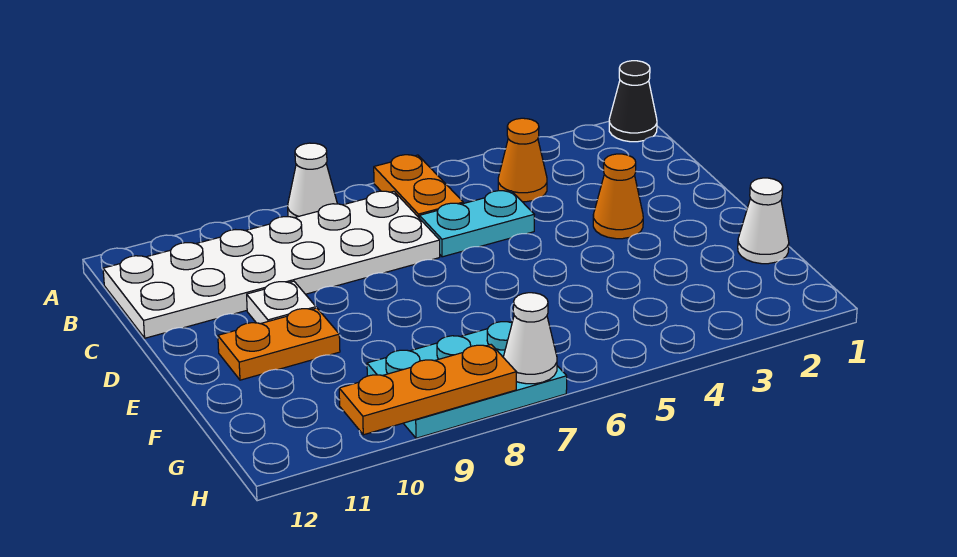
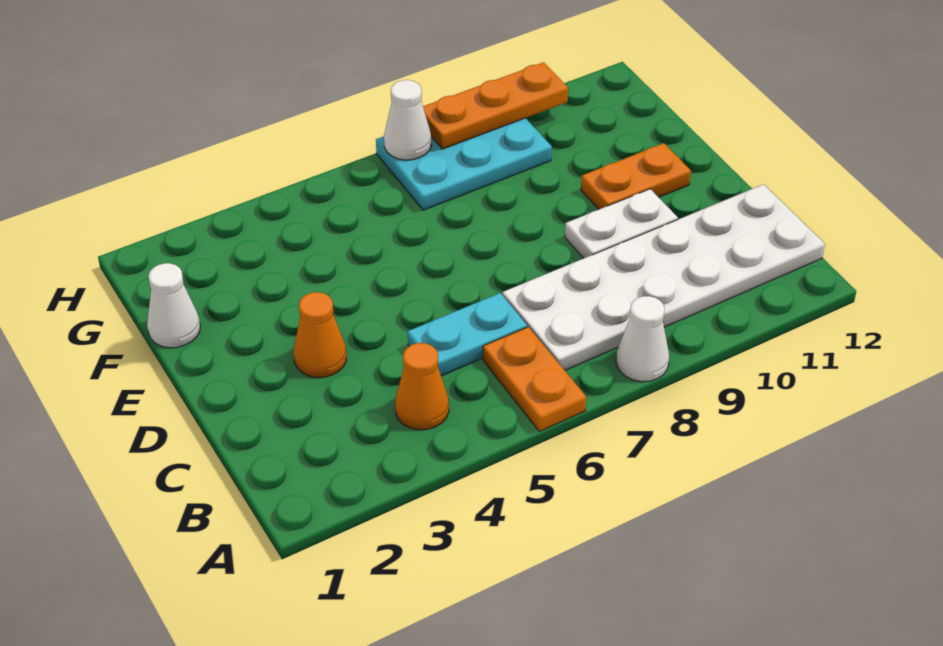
black cone A1 level 1 -> none
white plate D10 level 1 -> white plate D9:D10 level 1

